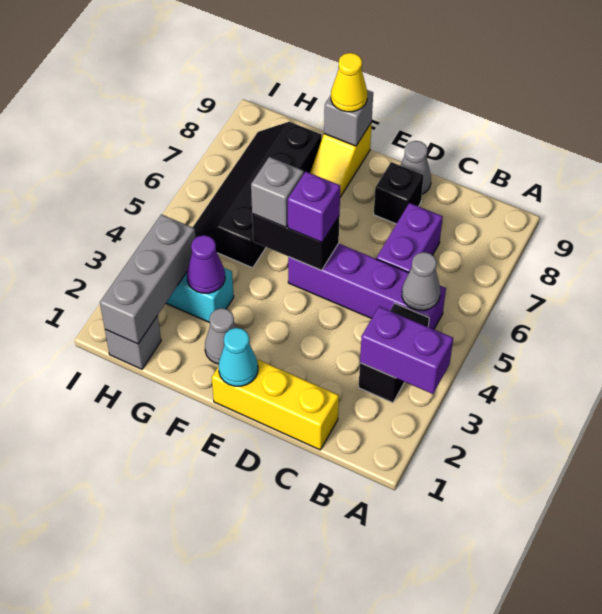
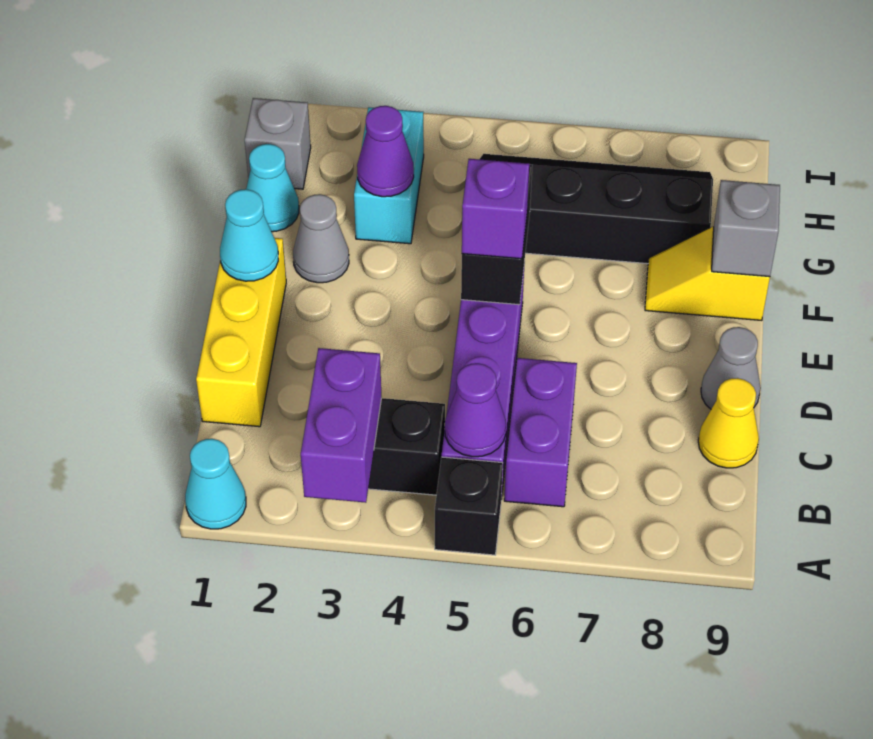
none -> cyan cone A1 level 1
grey cone B5 level 2 -> purple cone B5 level 2
purple brick C6:C7 level 1 -> purple brick B6:C6 level 1
black brick D8 level 1 -> black brick A5 level 1
grey brick F5 level 3 -> none
yellow cone F9 level 3 -> yellow cone C9 level 1
none -> cyan cone G1 level 1
grey brick H1:H3 level 2 -> none

